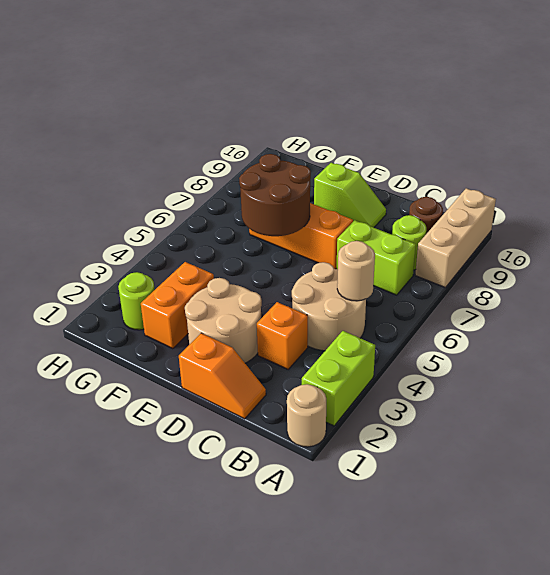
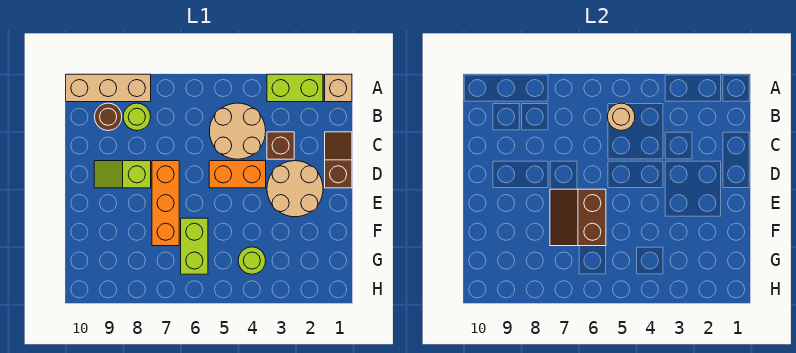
tan round brick A1 level 1 -> tan brick A1 level 1
lime brick B7:C7 level 1 -> lime brick F6:G6 level 1
orange slope C1:D1 level 1 top D -> brown slope C1:D1 level 1 top D
orange brick C3 level 1 -> brown brick C3 level 1
lime slope D9:E9 level 1 top E -> lime slope D8:D9 level 1 top 8
brown round brick E6:F7 level 2 -> brown slope E6:F7 level 2 top 6
orange brick F2:F3 level 1 -> orange brick D4:D5 level 1
lime round brick G2 level 1 -> lime round brick G4 level 1

